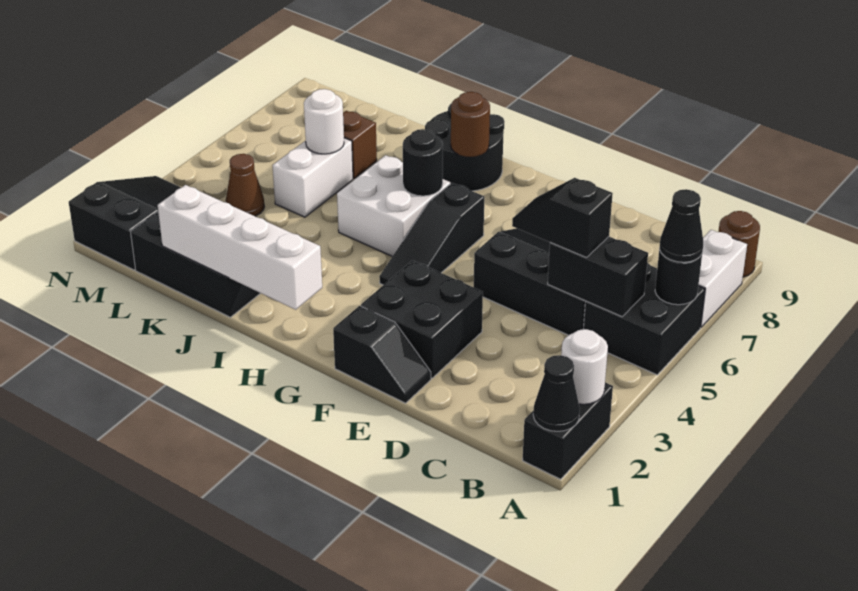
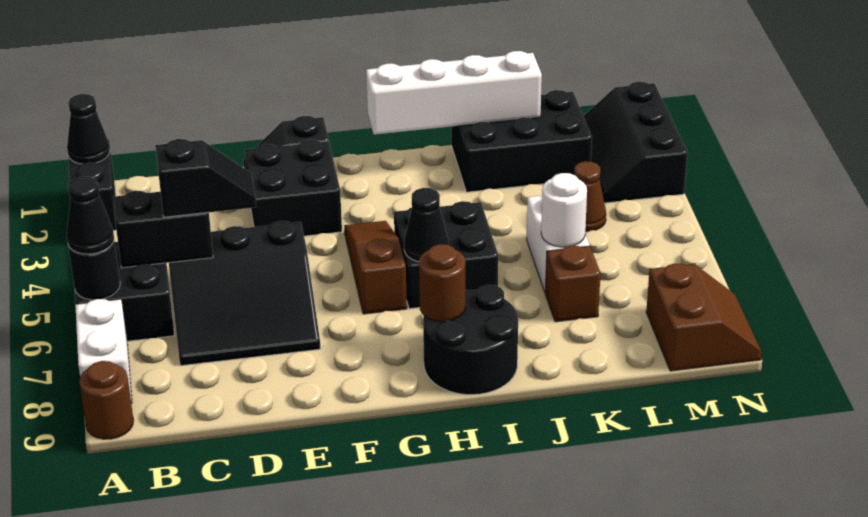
white round brick A2 level 2 -> none
black slope G4:G6 level 1 top 6 -> brown slope G4:G6 level 1 top 6
white brick H5:I6 level 1 -> black brick H5:I6 level 1
black round brick H6 level 2 -> black cone H6 level 2
black slope M1:N3 level 1 top 1 -> black slope M1:N3 level 1 top N
none -> brown slope M8:N9 level 1 top M

